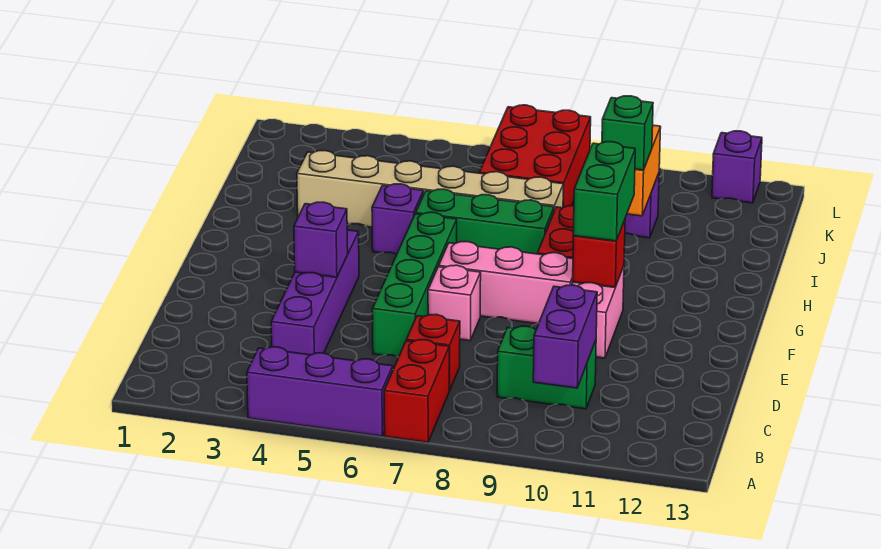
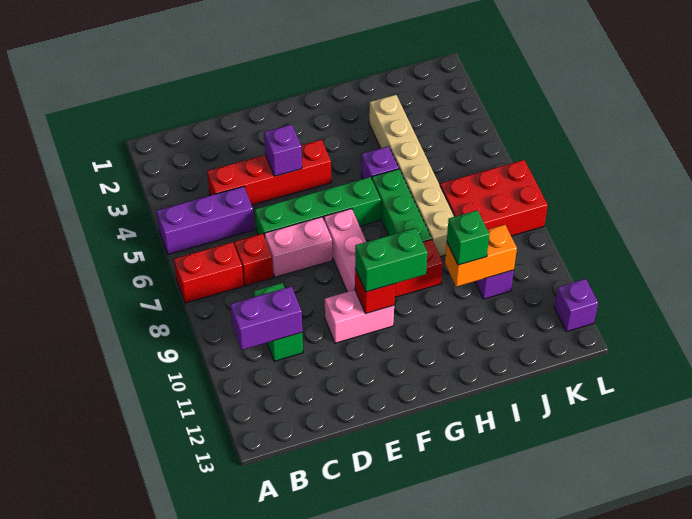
purple brick A4:A6 level 1 -> purple brick A5:C5 level 1
purple brick C4:F4 level 1 -> red brick C4:F4 level 1
pink brick E7 level 1 -> pink brick D7:E7 level 1

